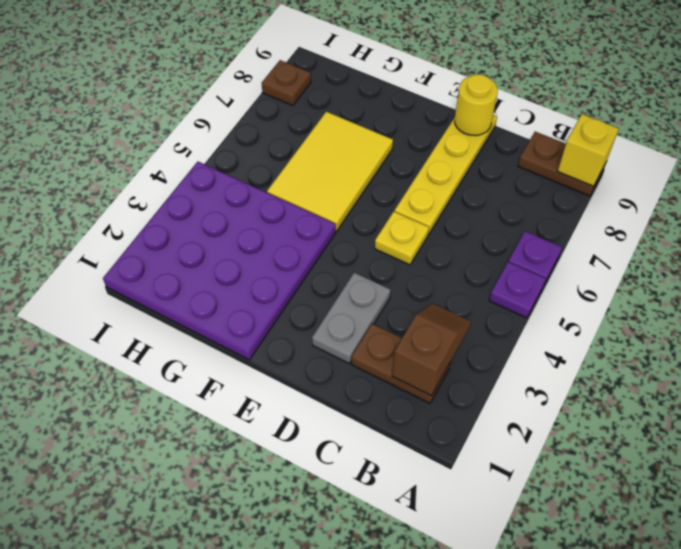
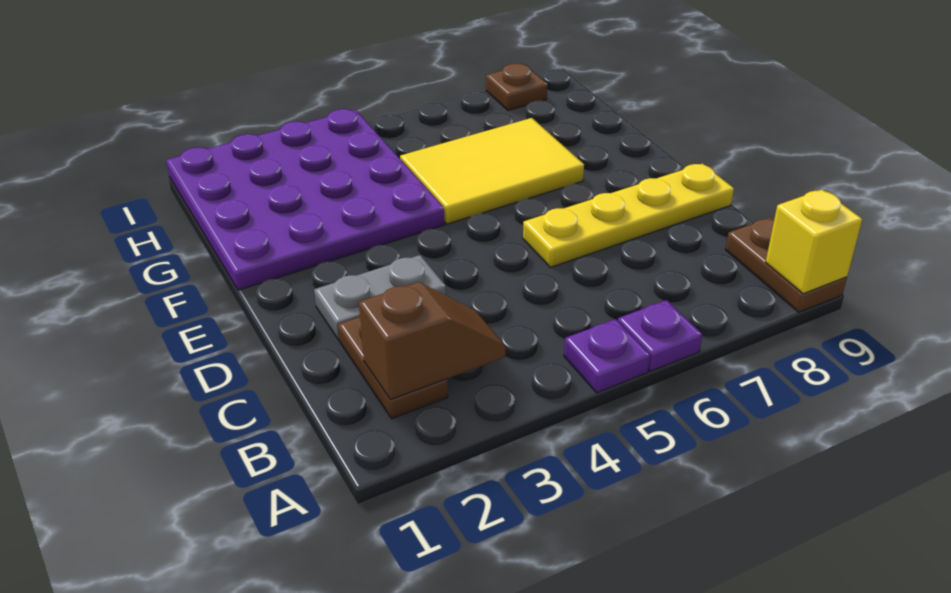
yellow plate D5 level 1 -> none
yellow round brick D9 level 2 -> none

